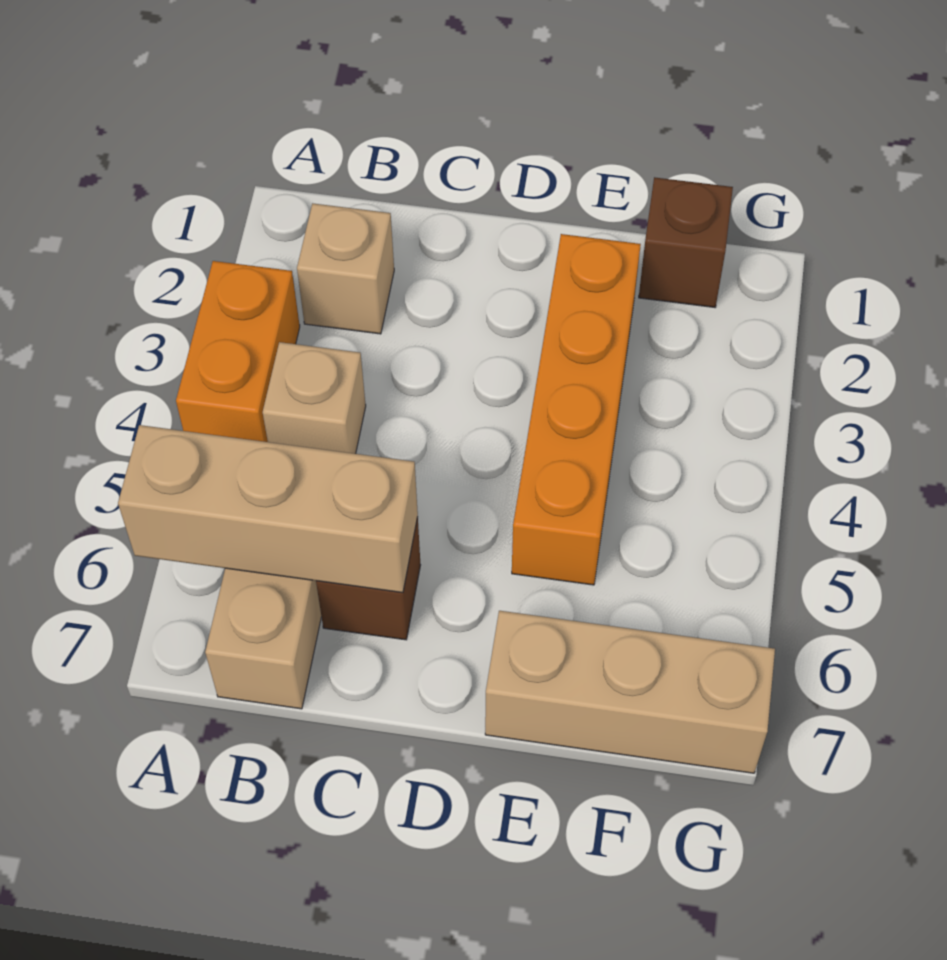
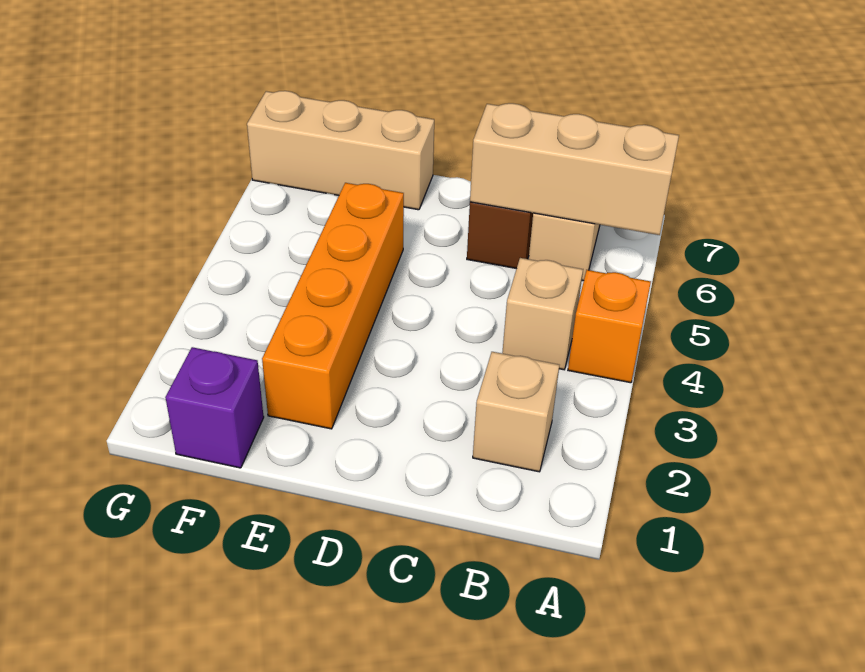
orange brick A3:A4 level 1 -> orange brick A4 level 1
brown brick F1 level 1 -> purple brick F1 level 1

